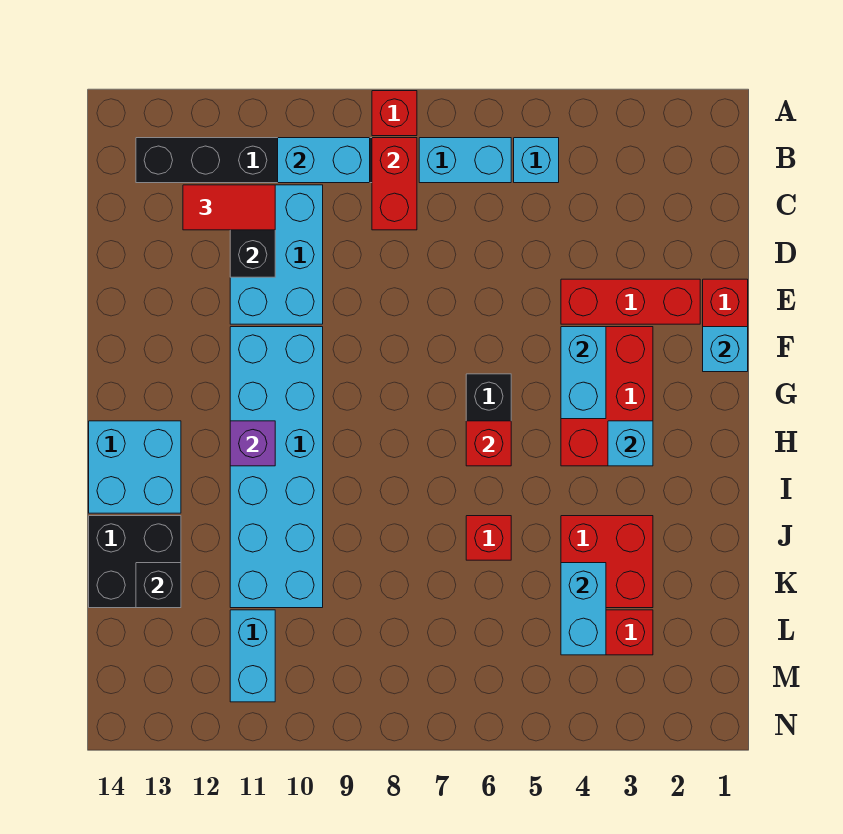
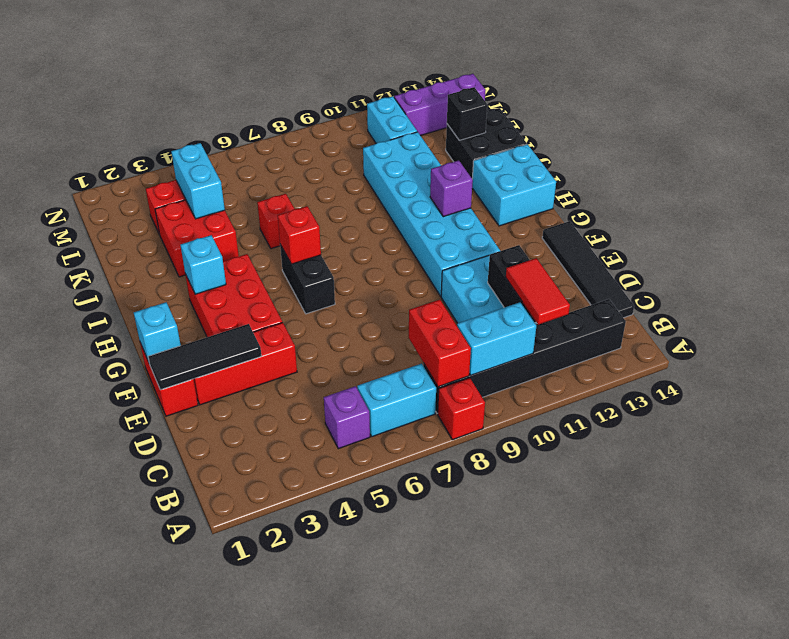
cyan brick B5 level 1 -> purple brick B5 level 1
red tile C11:C12 level 3 -> red tile B11:C11 level 3
none -> black tile C14:F14 level 1
none -> black tile E1:E3 level 2
cyan brick F4:G4 level 2 -> none
none -> purple brick M12:M14 level 1

